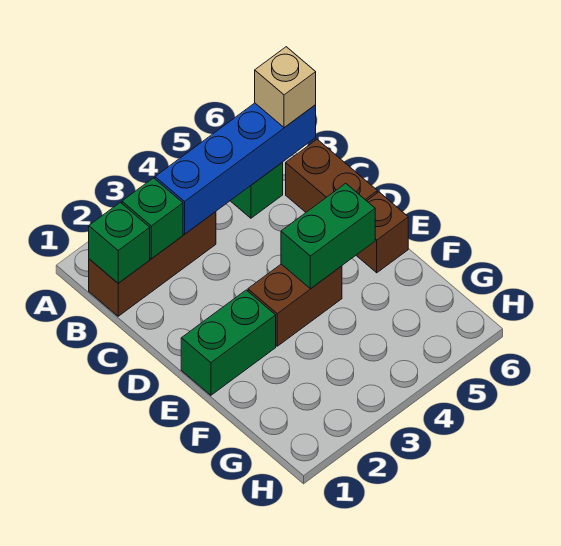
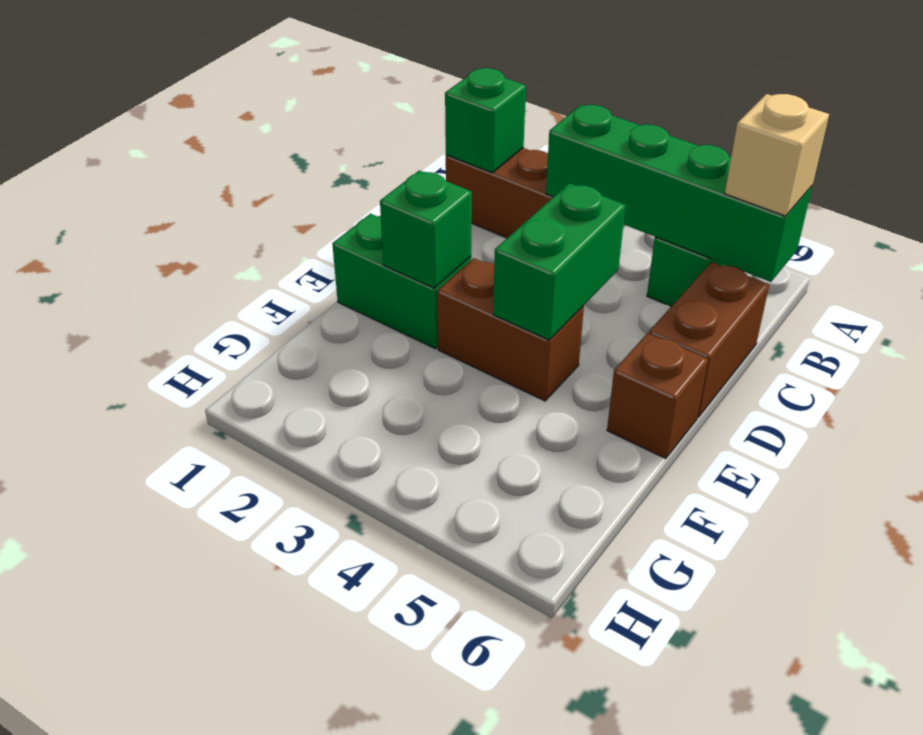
green brick B2 level 2 -> green brick E2 level 2
blue brick B3:B6 level 2 -> green brick B3:B6 level 2
green brick E4:E5 level 2 -> green brick D4:E4 level 2

